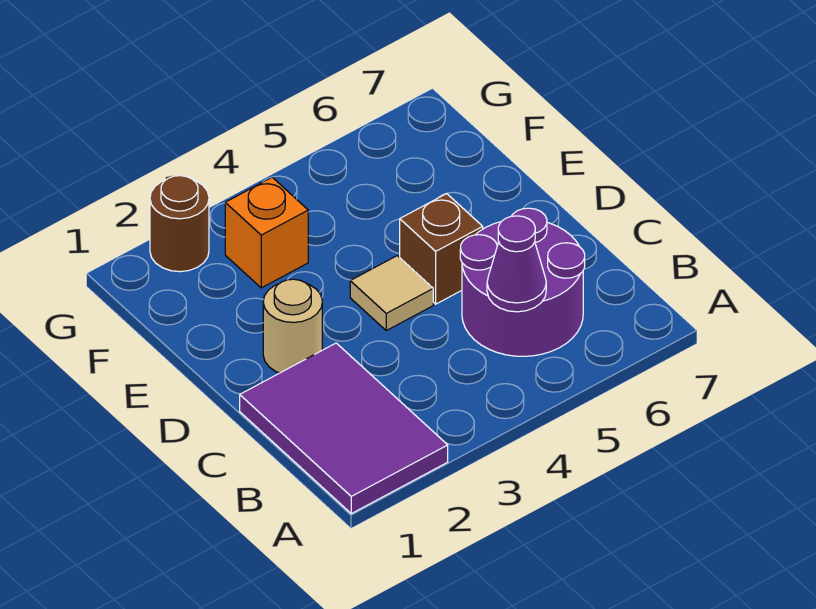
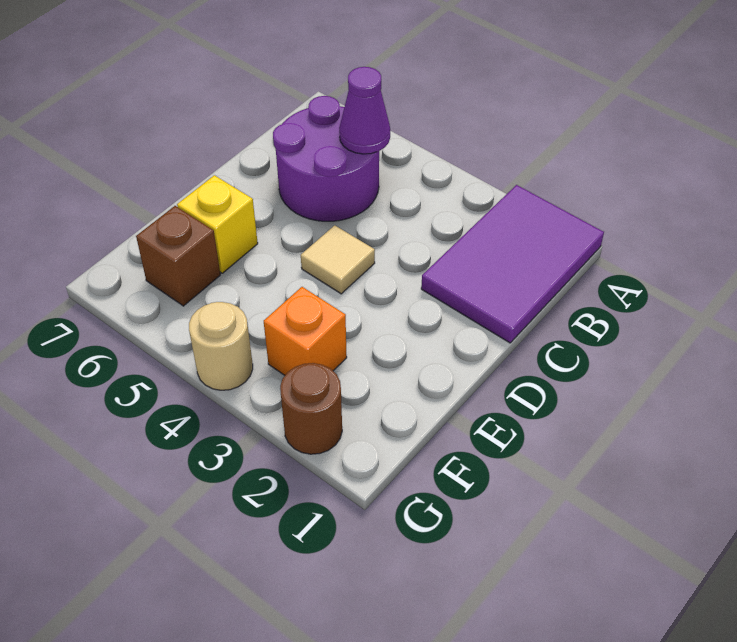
tan round brick D2 level 1 -> tan round brick G4 level 1
brown brick D5 level 1 -> brown brick F6 level 1
none -> yellow brick E6 level 1

